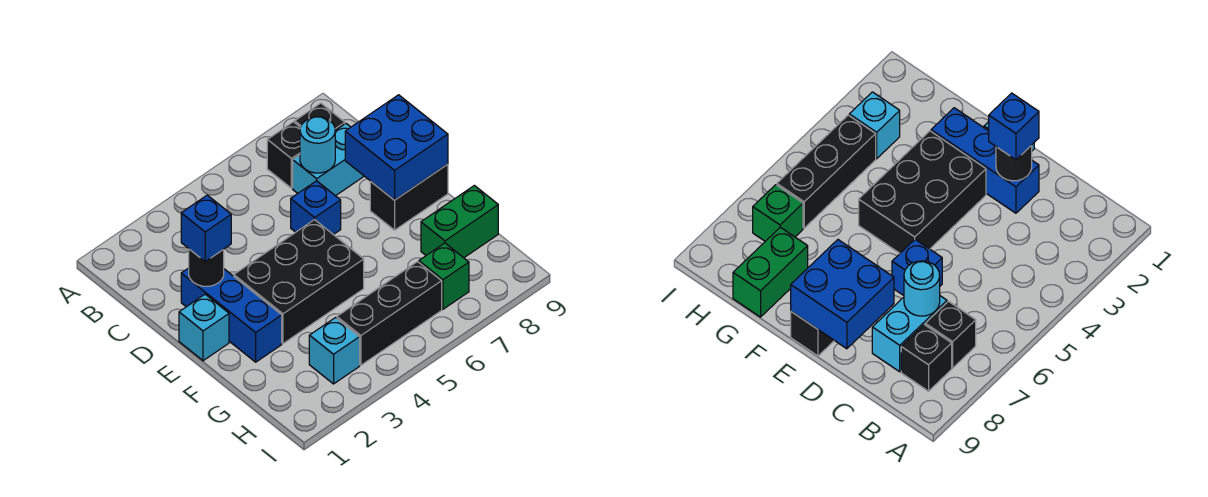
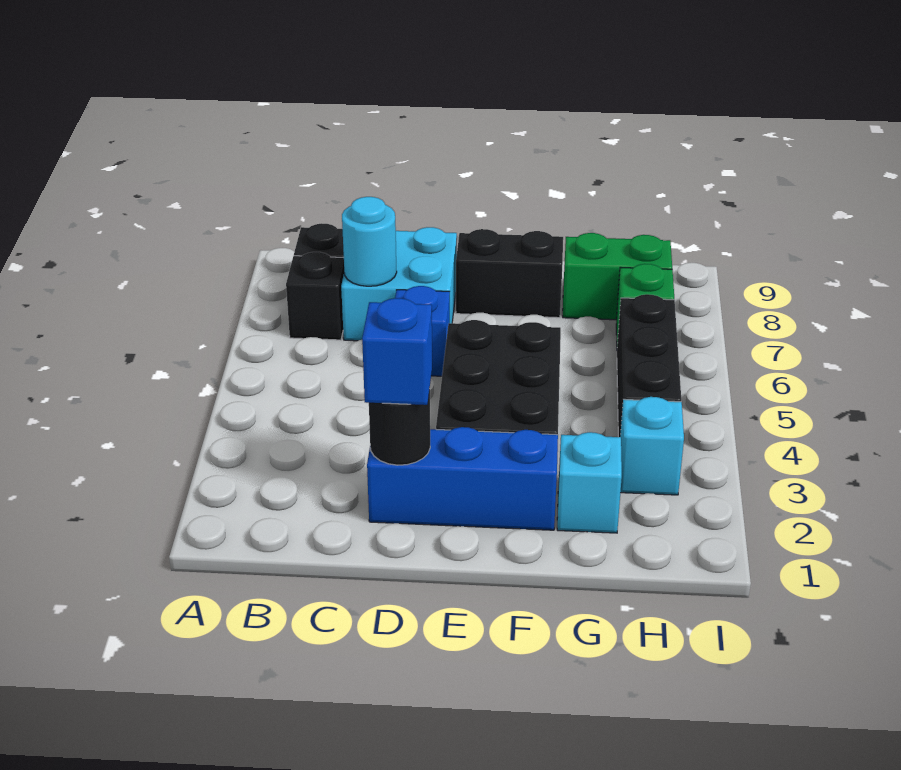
cyan brick C7:C8 level 1 -> cyan brick C7:D8 level 1
blue brick D8:E9 level 2 -> none
cyan brick E1 level 1 -> cyan brick G2 level 1
black brick E8:E9 level 1 -> black brick E8:F8 level 1
green brick G8:G9 level 1 -> green brick G8:H8 level 1

